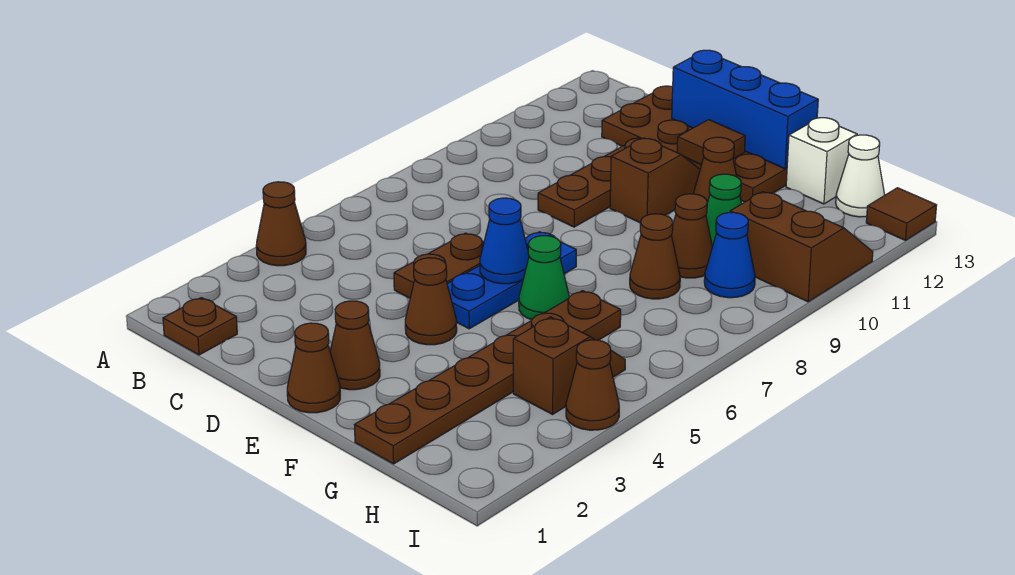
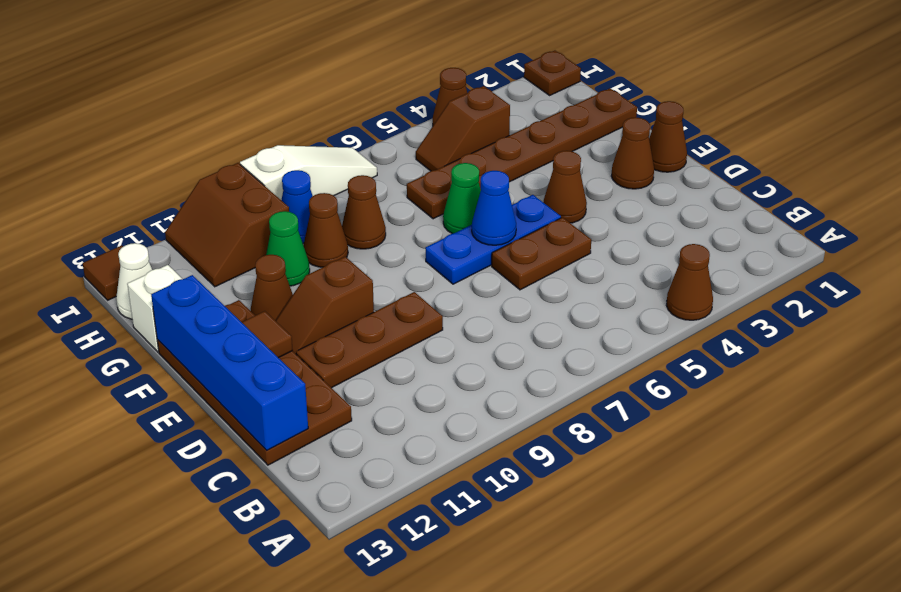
brown plate B1 level 1 -> brown plate I1 level 1
blue brick D13:F13 level 2 -> blue brick C13:F13 level 2
none -> white slope I7:I9 level 1 top 9

